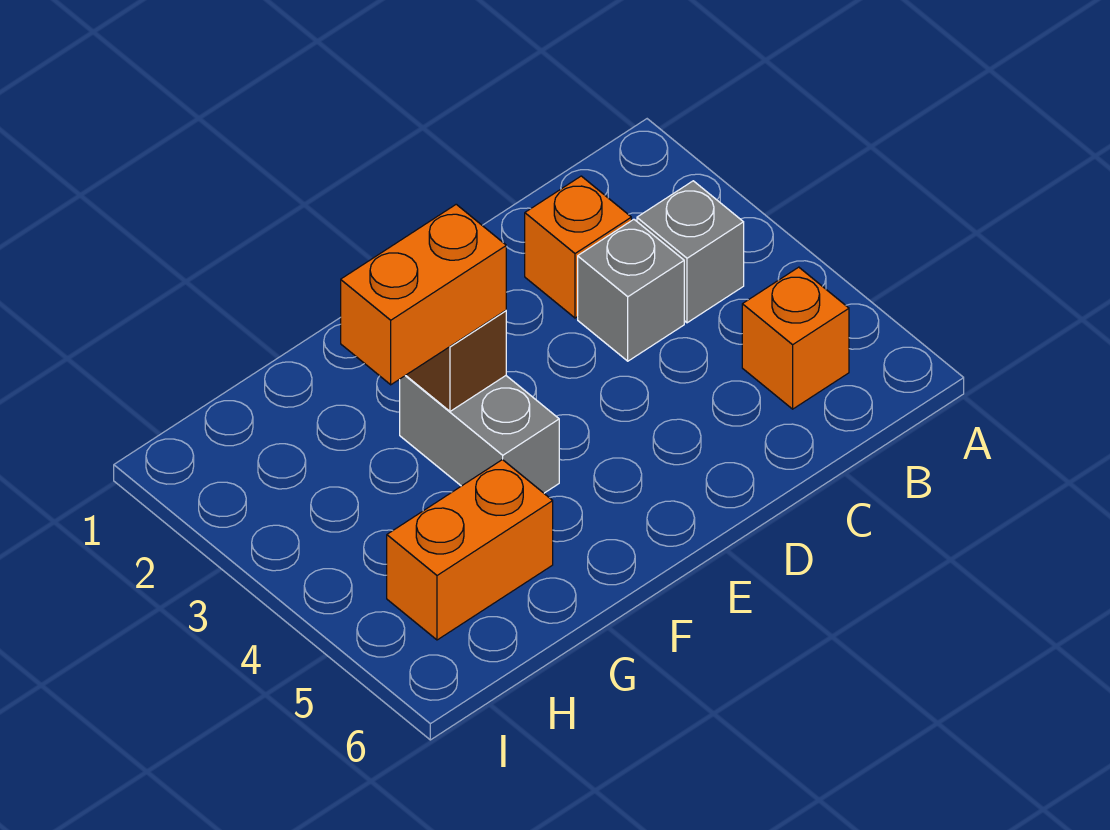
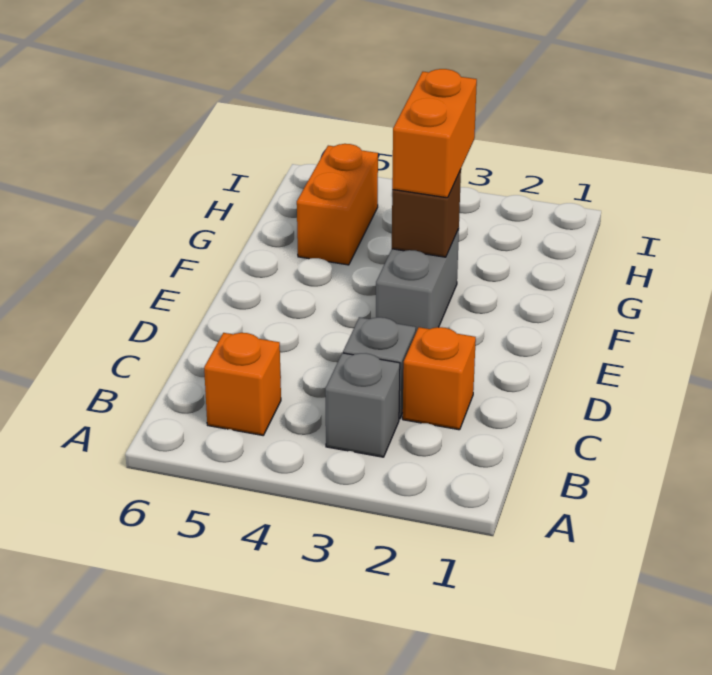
grey brick F3:F4 level 1 -> grey brick E3:F3 level 1

